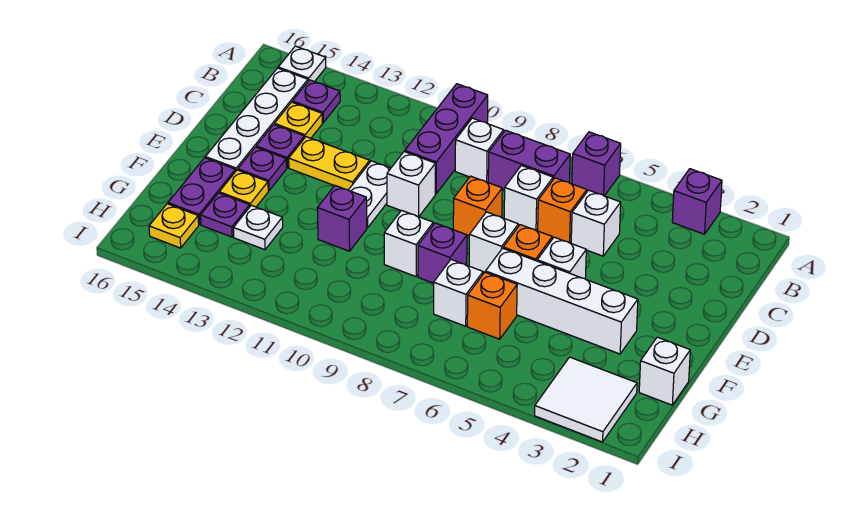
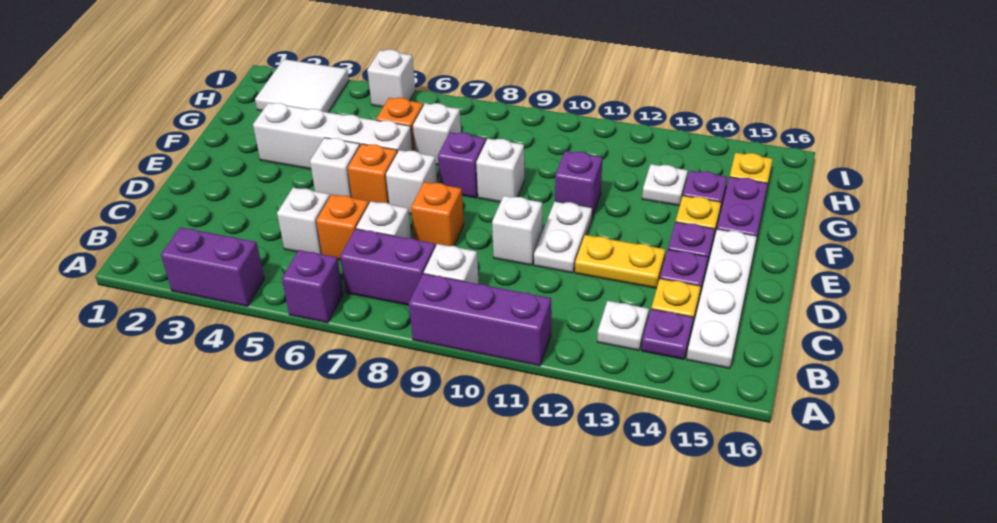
purple brick A3 level 1 -> purple brick A3:A4 level 1
purple brick A10:C10 level 1 -> purple brick A9:A11 level 1
white plate A15 level 1 -> white plate B13 level 1
white brick G1 level 1 -> white brick I5 level 1

